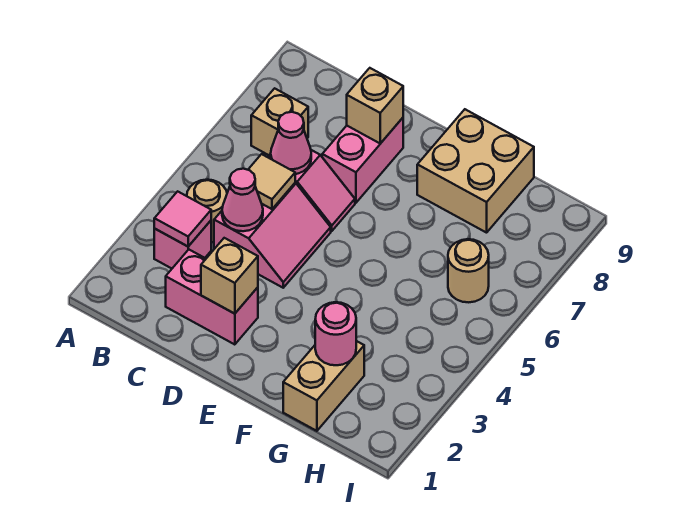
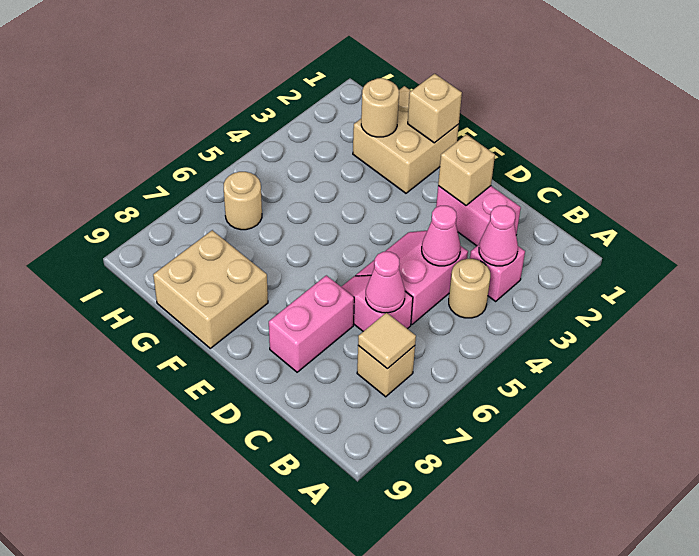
pink tile B3 level 2 -> pink cone B3 level 2
tan tile C5 level 2 -> tan tile B7 level 2
tan brick D8 level 2 -> tan brick F1 level 2
tan brick G1:G2 level 1 -> tan brick F1:G2 level 1
pink round brick G2 level 2 -> tan round brick G2 level 2

